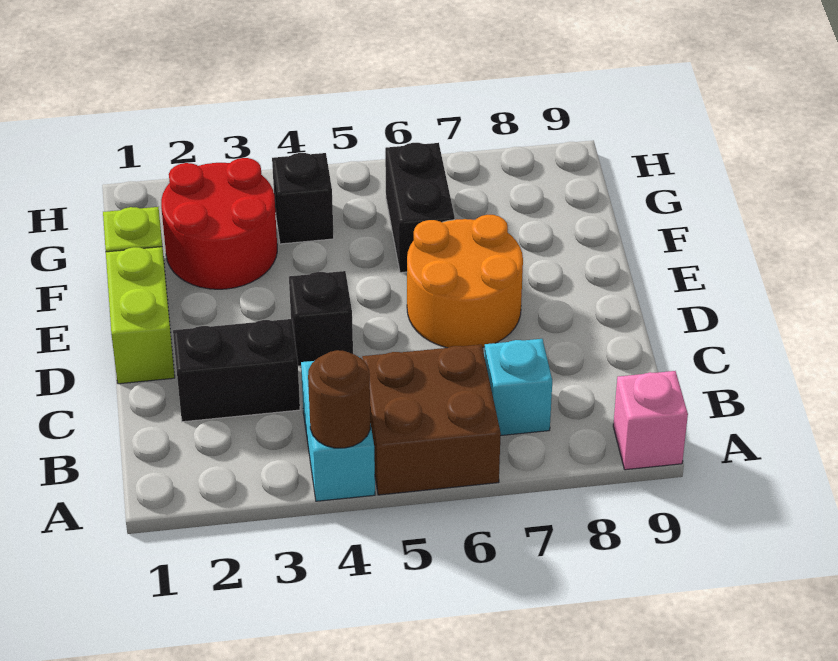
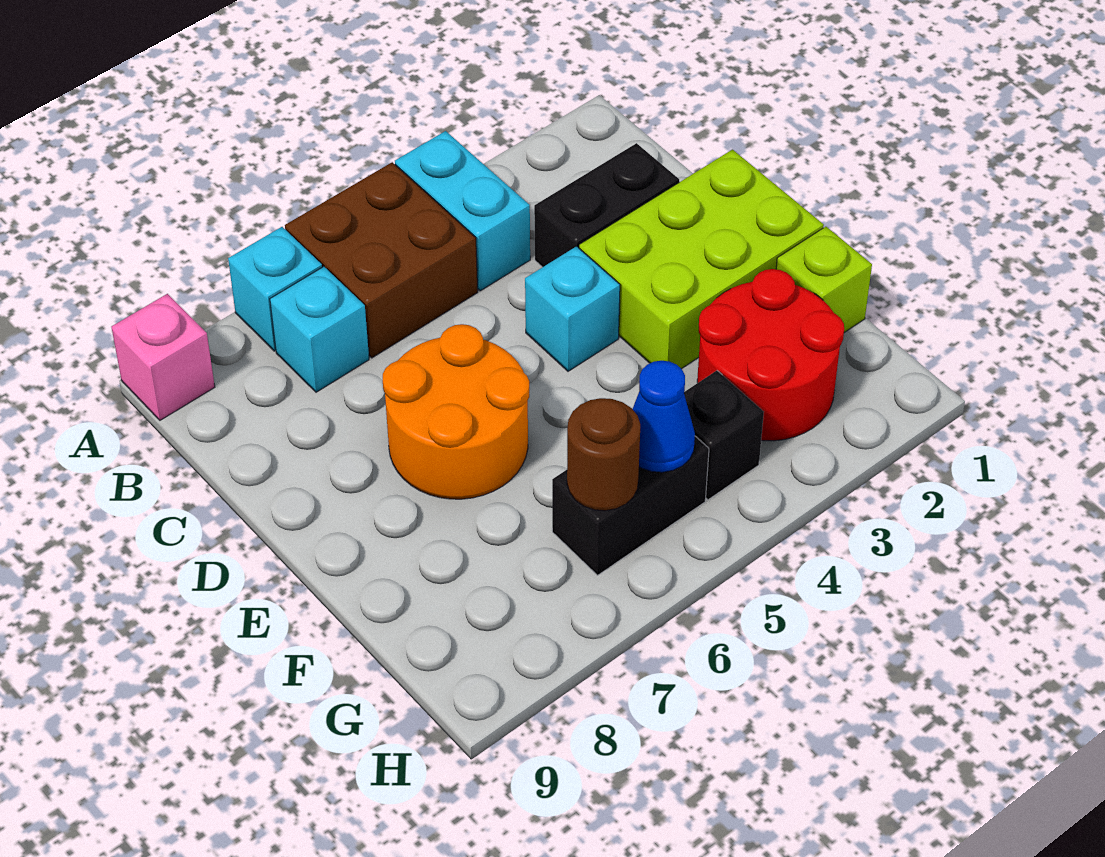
brown round brick A4 level 2 -> brown round brick G6 level 2
none -> cyan brick A7 level 1
lime brick D1:E1 level 1 -> lime brick D1:E3 level 1
black brick D4 level 1 -> cyan brick D4 level 1
black brick F6:G6 level 1 -> black brick G5:G6 level 1
none -> blue cone G5 level 2

